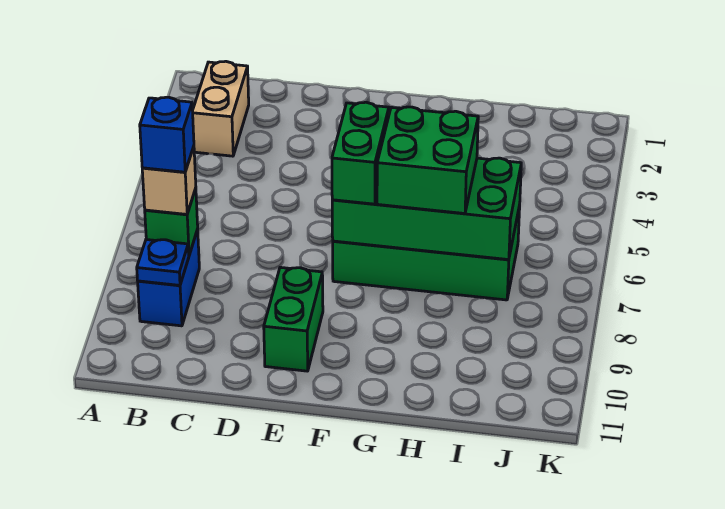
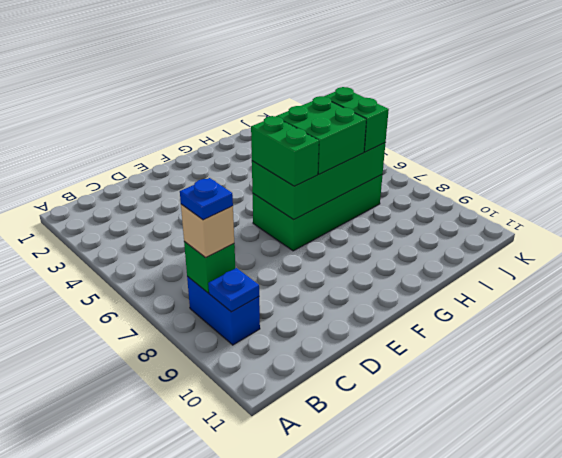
tan brick B2:B3 level 1 -> none
blue brick B8 level 4 -> blue plate B8 level 4
green brick E9:E10 level 1 -> green brick I6:I7 level 3

